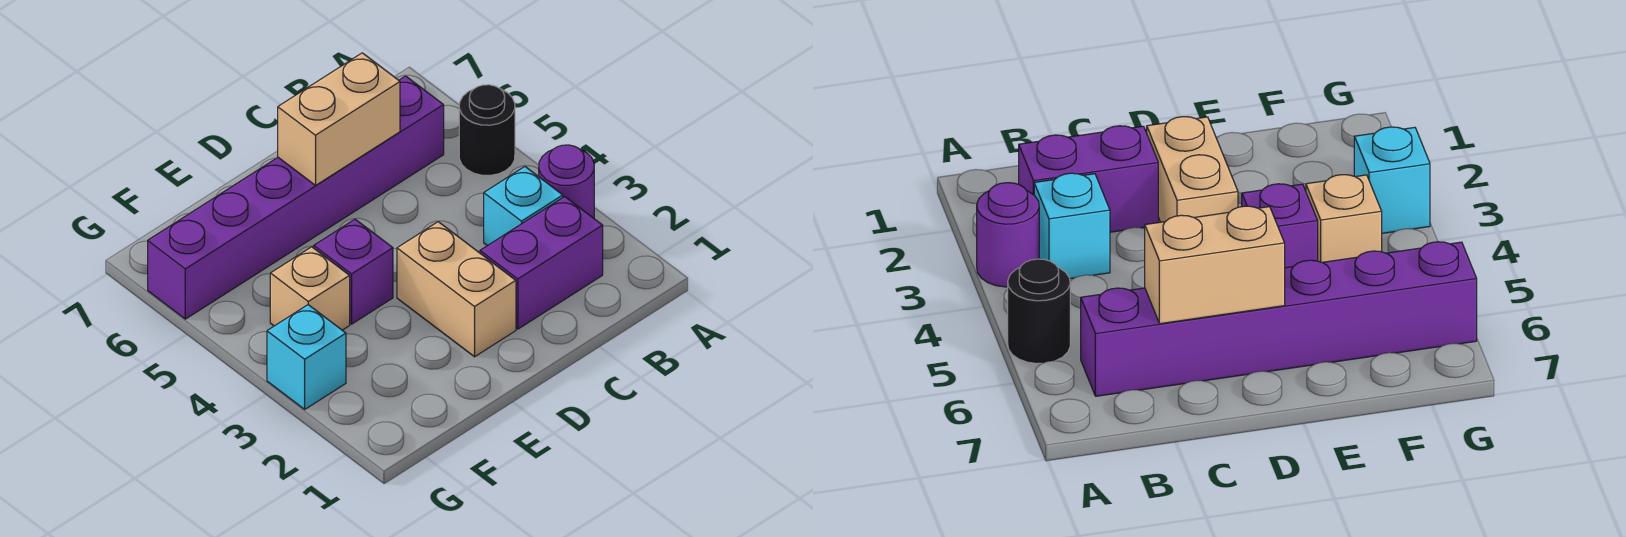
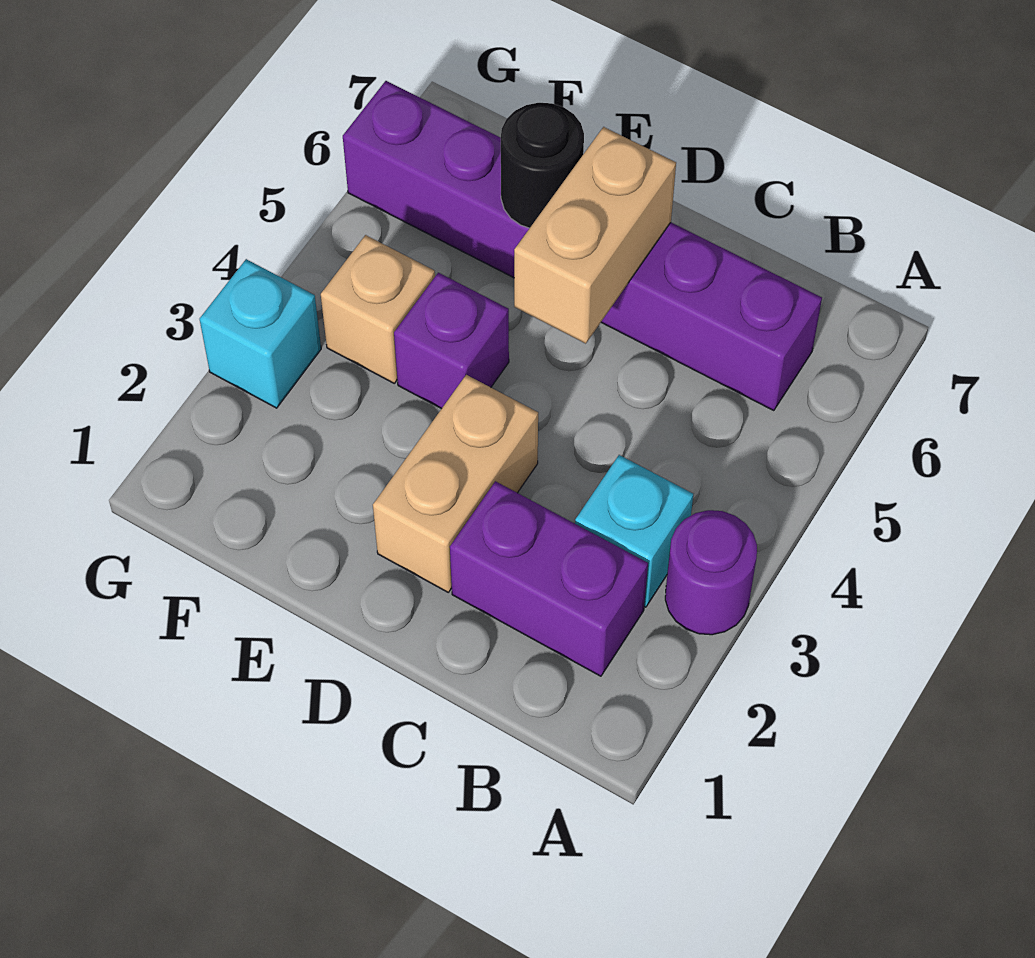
black round brick A5 level 1 -> black round brick E6 level 2
tan brick C6:D6 level 2 -> tan brick D5:D6 level 2

